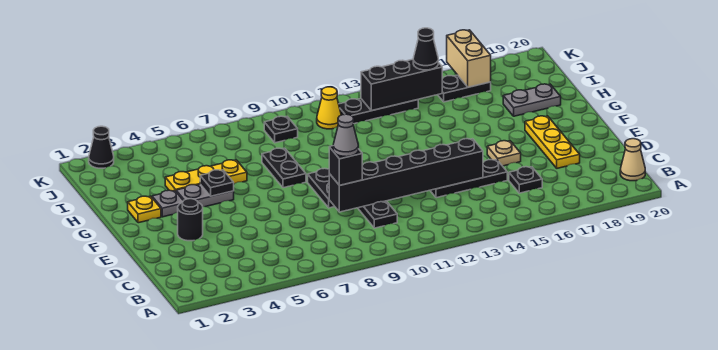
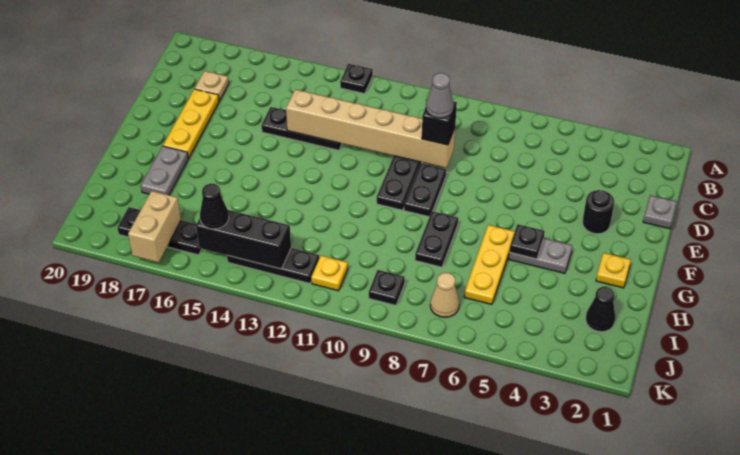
tan cone B20 level 1 -> tan cone J7 level 1
black plate C16 level 1 -> black plate A13 level 1
black brick D9:D14 level 2 -> tan brick D9:D14 level 2
tan plate E16 level 1 -> tan plate C18 level 1
grey plate G3 level 1 -> grey plate D1 level 1
yellow plate H4:H6 level 1 -> yellow plate G6:I6 level 1
grey plate H18:H19 level 1 -> grey plate G18:H18 level 1
yellow cone J11 level 1 -> yellow plate J11 level 1
black plate J16:J17 level 1 -> black plate J16:J18 level 1
black cone K2 level 1 -> black cone I2 level 1

